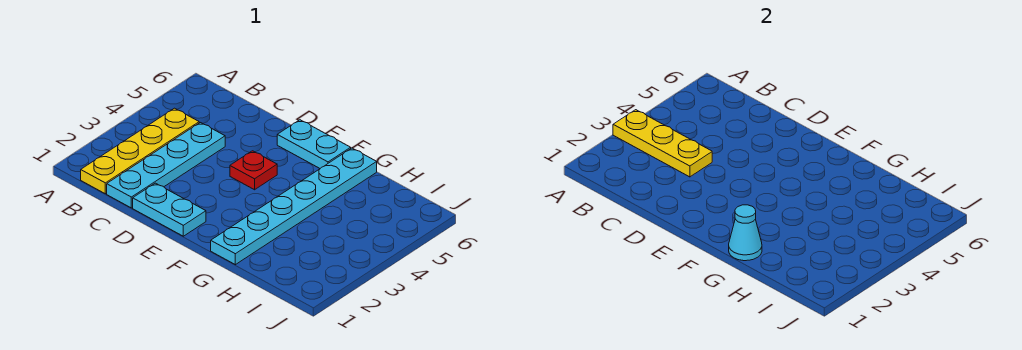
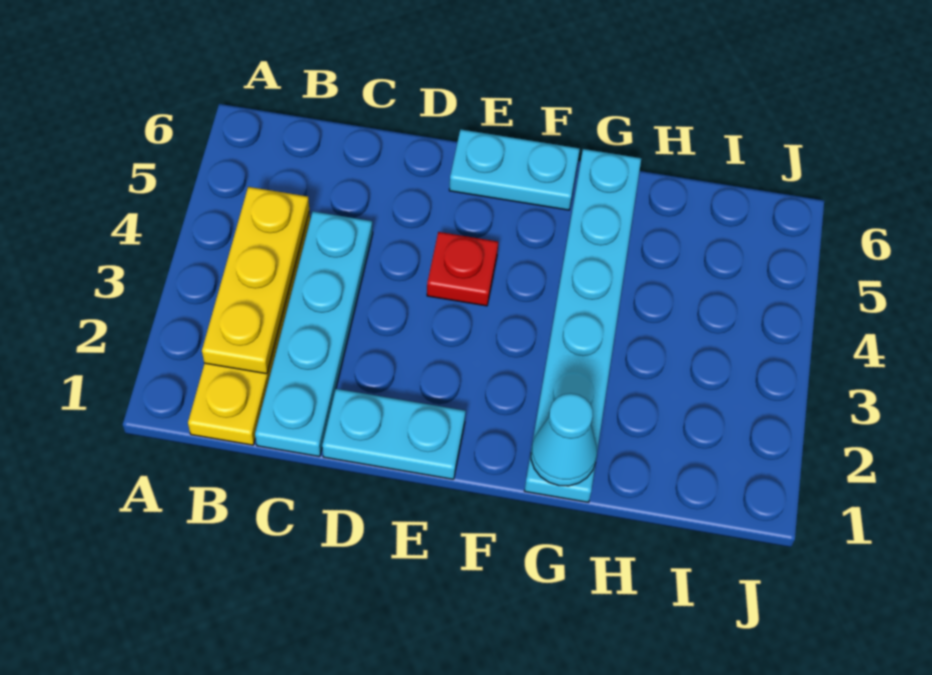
yellow plate A3:C3 level 2 -> yellow plate B2:B4 level 2

